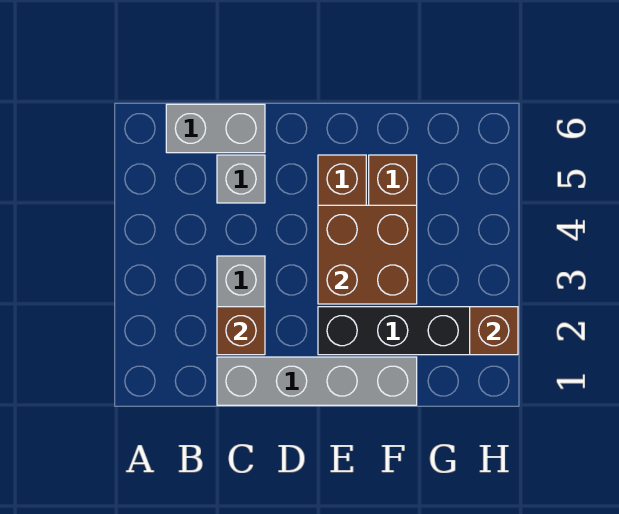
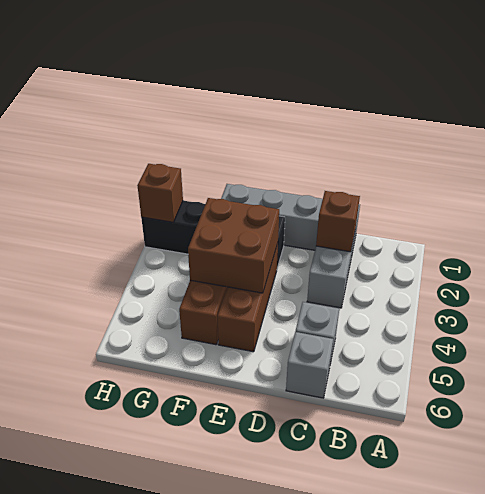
grey brick B6:C6 level 1 -> grey brick C6 level 1

